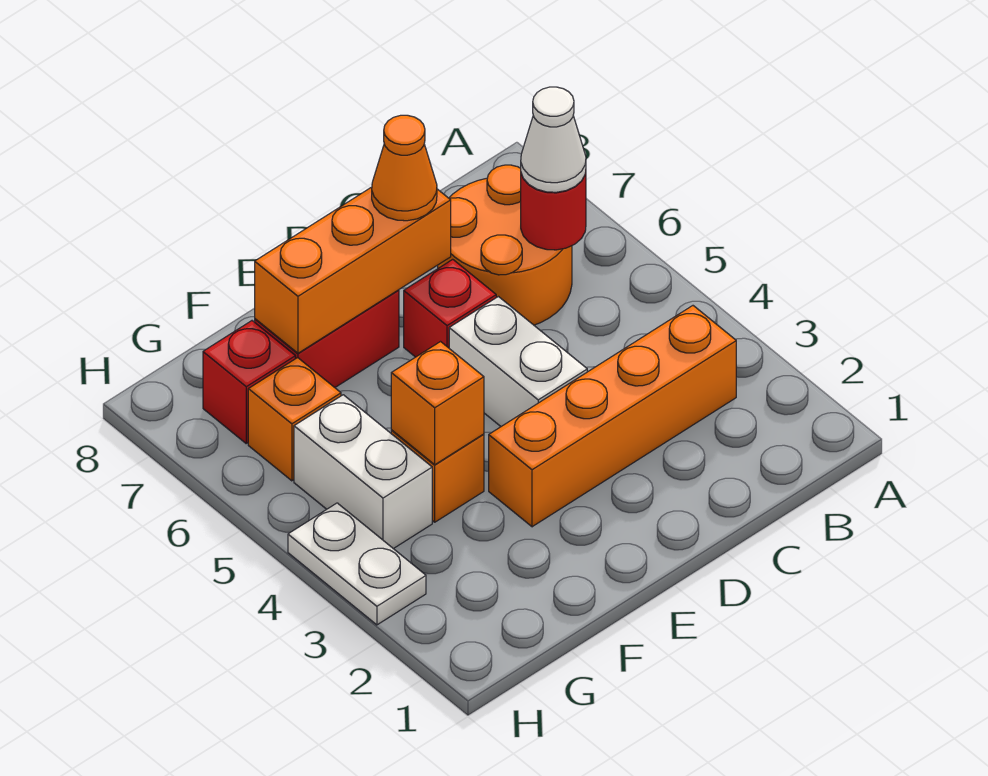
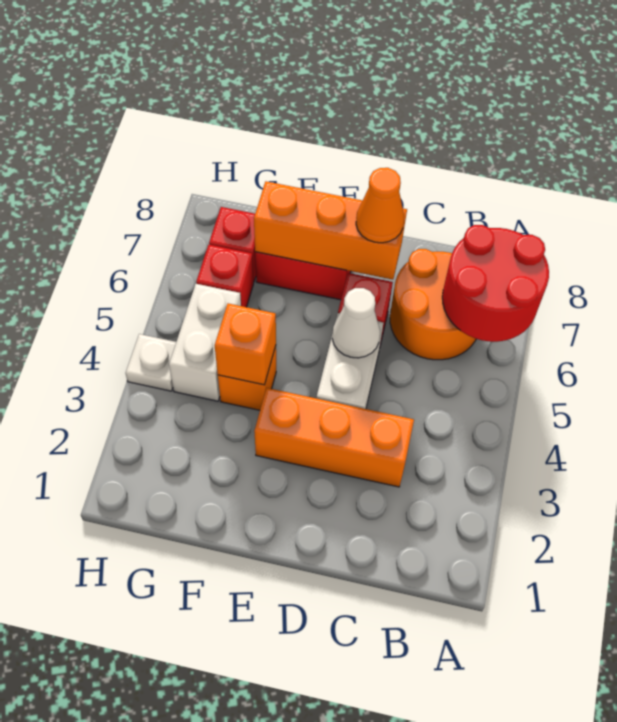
orange brick B3:E3 level 1 -> orange brick C3:E3 level 1
red round brick B6 level 2 -> red round brick A6:B7 level 2
white cone B6 level 3 -> white cone D5 level 2
orange brick G6 level 1 -> red brick G6 level 1
white plate H3:H4 level 1 -> white plate H4 level 1

